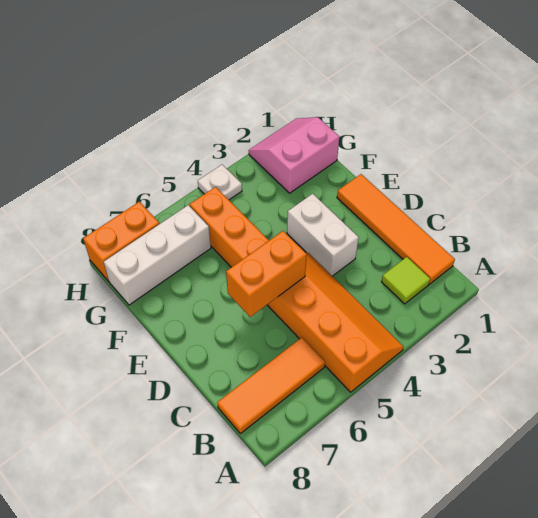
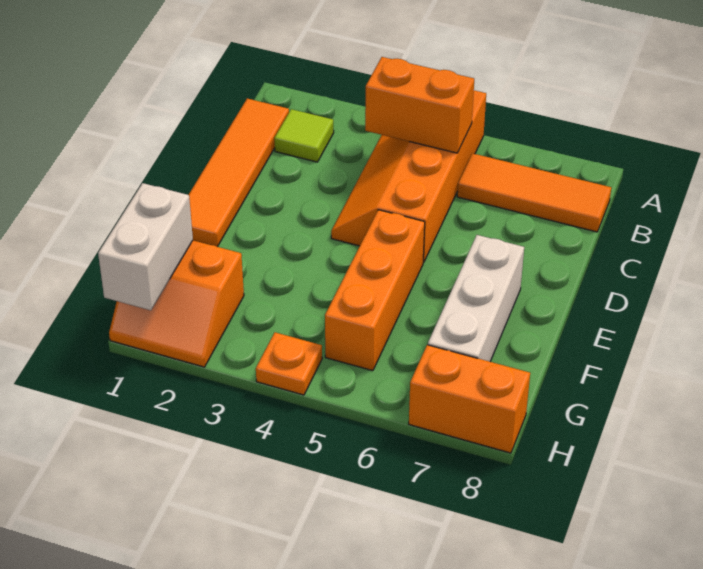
white brick D3:E3 level 1 -> white brick G1:H1 level 2
orange brick D5:D6 level 2 -> orange brick B4:B5 level 2
pink slope G1:H2 level 1 top G -> orange slope G1:H2 level 1 top G
white brick G6:G8 level 1 -> white brick E7:G7 level 1
white plate H4 level 1 -> orange plate H4 level 1

